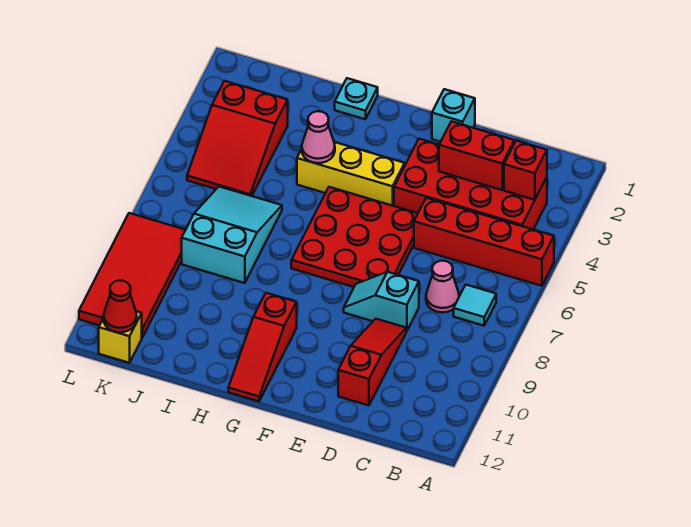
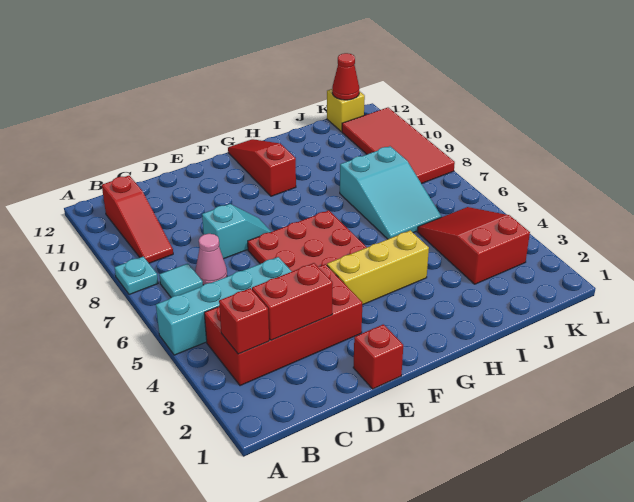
red brick A5:D5 level 1 -> cyan brick A5:D5 level 1
red slope D9:D11 level 1 top 11 -> red slope B9:B11 level 1 top 11
cyan brick E1 level 1 -> red brick E1 level 1
cyan plate H1 level 1 -> cyan plate A8 level 1
pink cone H4 level 2 -> none

